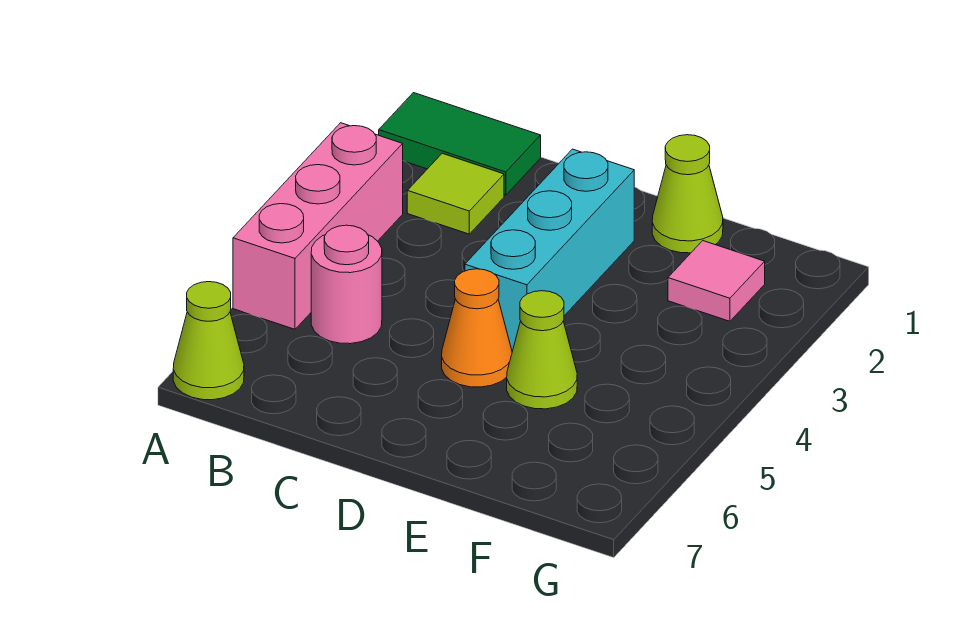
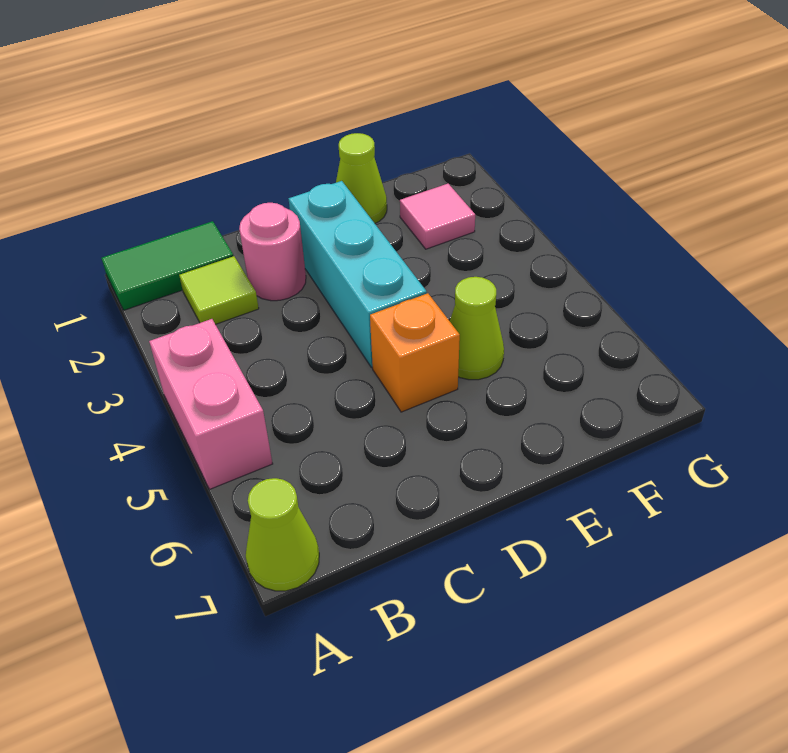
pink brick A3:A5 level 1 -> pink brick A4:A5 level 1
pink round brick B5 level 1 -> pink round brick C2 level 1
orange cone D5 level 1 -> orange brick D5 level 1

